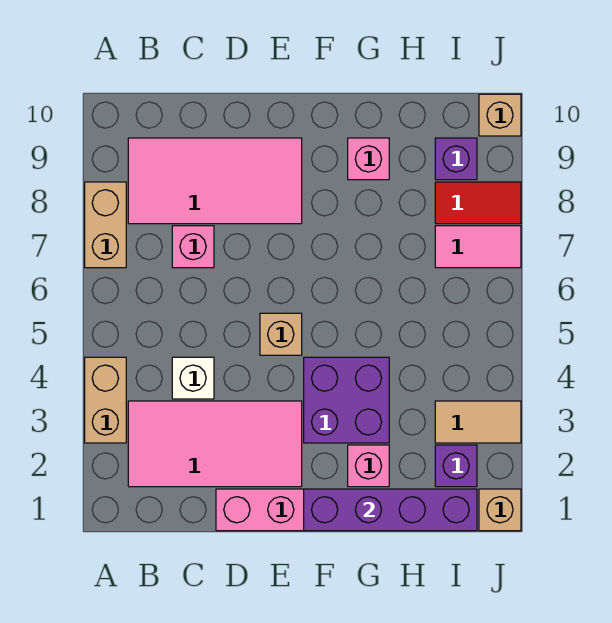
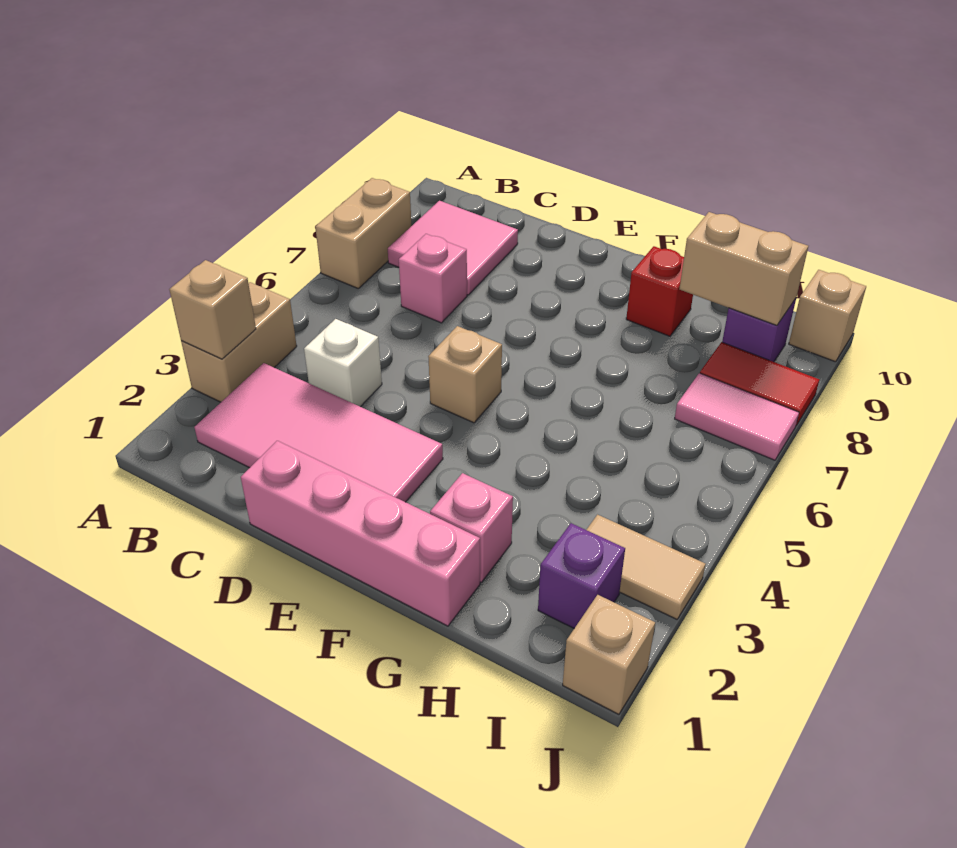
none -> tan brick A3 level 2
pink tile B8:E9 level 1 -> pink tile B8:C9 level 1
purple brick F1:I1 level 2 -> none
purple brick F3:G4 level 1 -> none
pink brick G9 level 1 -> red brick G9 level 1
none -> tan brick H9:I9 level 2

